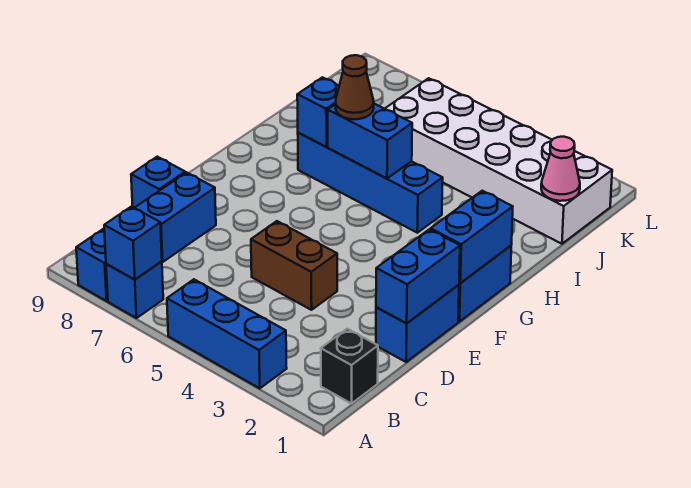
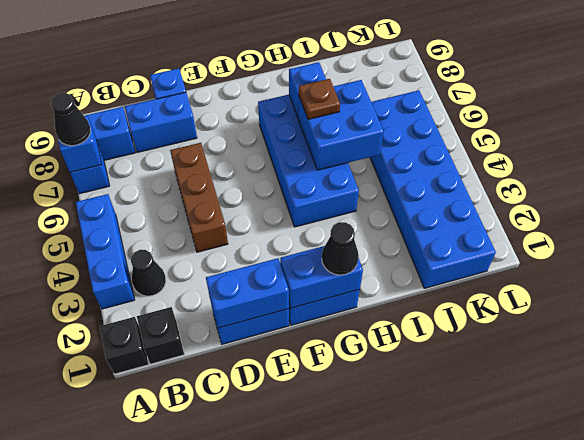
none -> black brick A1 level 1
none -> black cone A7 level 3
none -> black cone B3 level 1
brown brick D4:D5 level 1 -> brown brick D4:D6 level 1
none -> black cone G1 level 3
blue brick H4:H7 level 1 -> blue brick G4:H7 level 1
blue brick H5:H6 level 2 -> blue brick H5:I6 level 2
brown cone H6 level 3 -> brown plate H6 level 3
white brick J1:K6 level 1 -> blue brick J1:K6 level 1
pink cone J1 level 2 -> none

